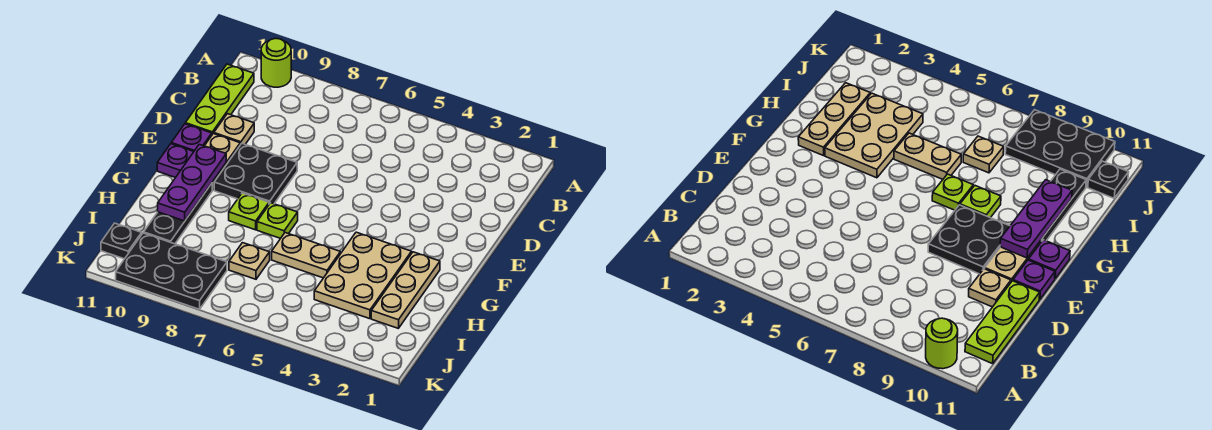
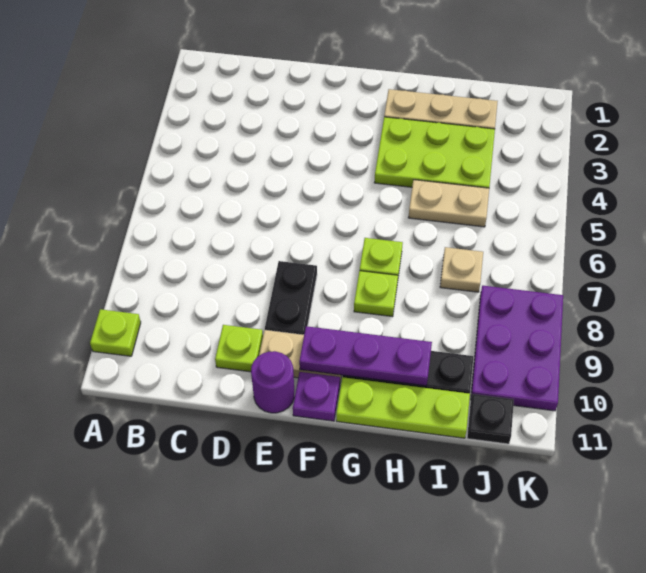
lime round brick A10 level 1 -> lime plate A10 level 1
lime plate B11:D11 level 1 -> lime plate G11:I11 level 1
tan plate D10 level 1 -> lime plate D10 level 1
black plate E8:F9 level 1 -> black plate E8:E9 level 1
purple plate E11 level 1 -> purple round brick E11 level 1
tan plate G3:I4 level 1 -> lime plate G3:I4 level 1
tan plate H5:H6 level 1 -> tan plate H5:I5 level 1
black plate J8:K10 level 1 -> purple plate J8:K10 level 1

